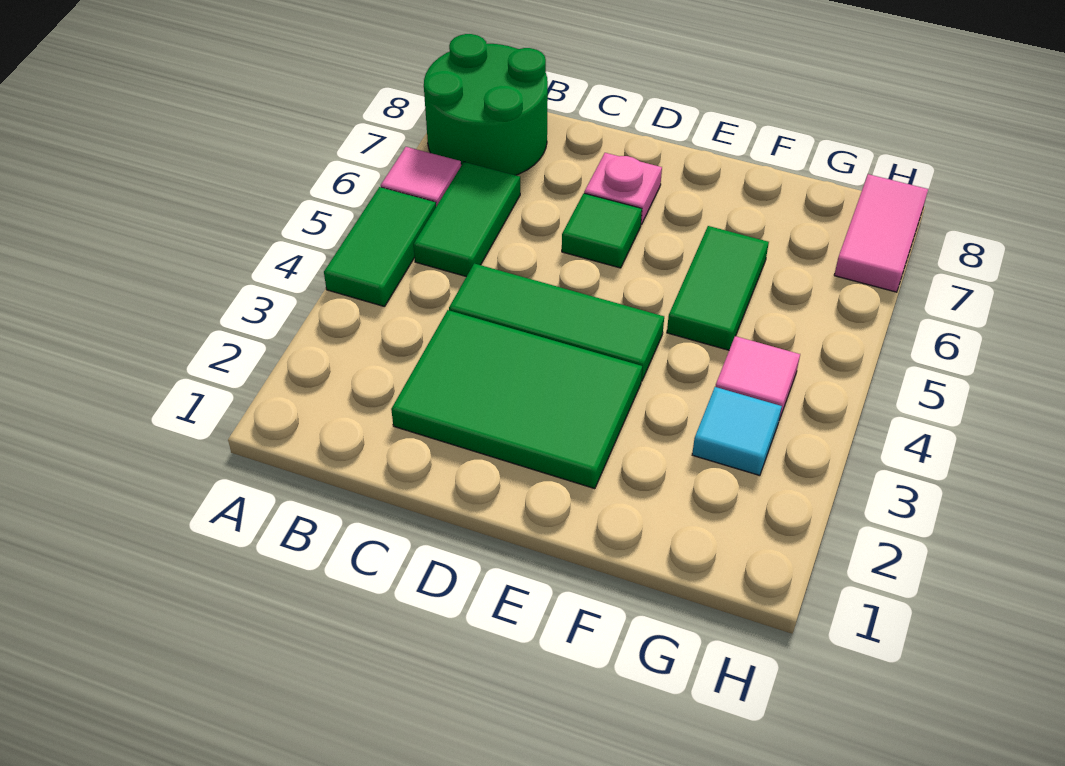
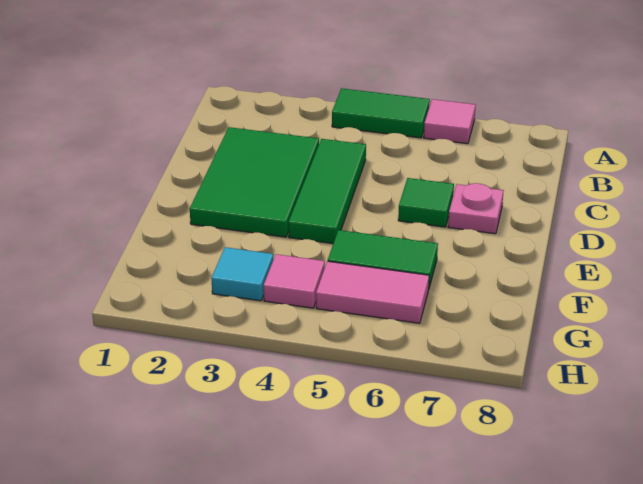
green round brick A7:B8 level 1 -> none
green tile B5:B6 level 1 -> none
pink tile H7:H8 level 1 -> pink tile G5:G6 level 1

